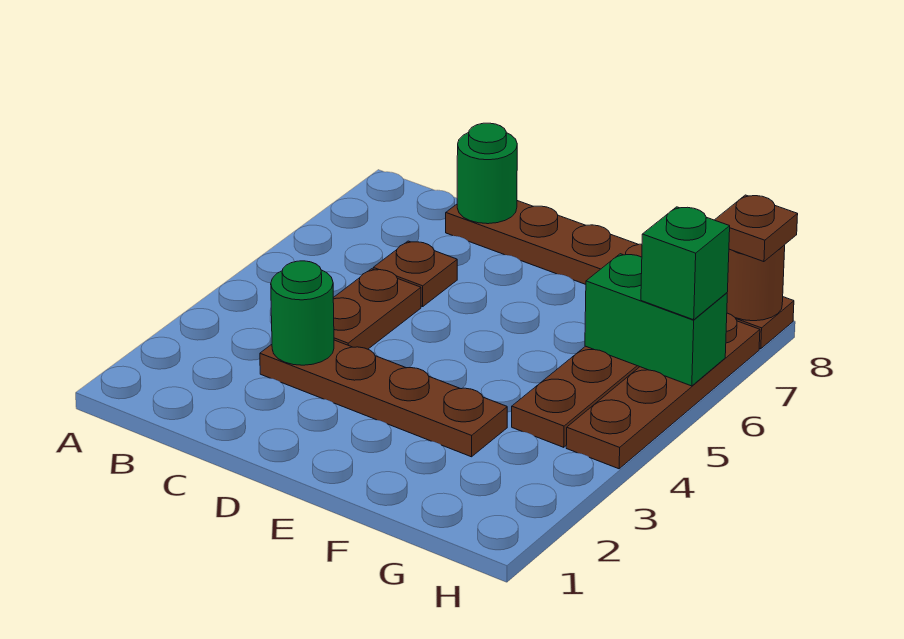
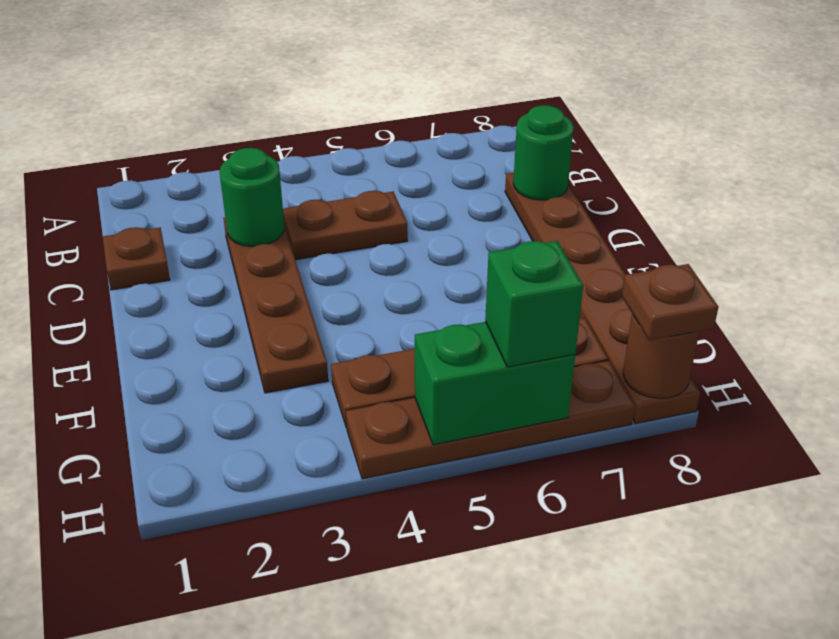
brown plate C6 level 1 -> brown plate C1 level 1
green brick G6:H6 level 2 -> green brick H5:H6 level 2

